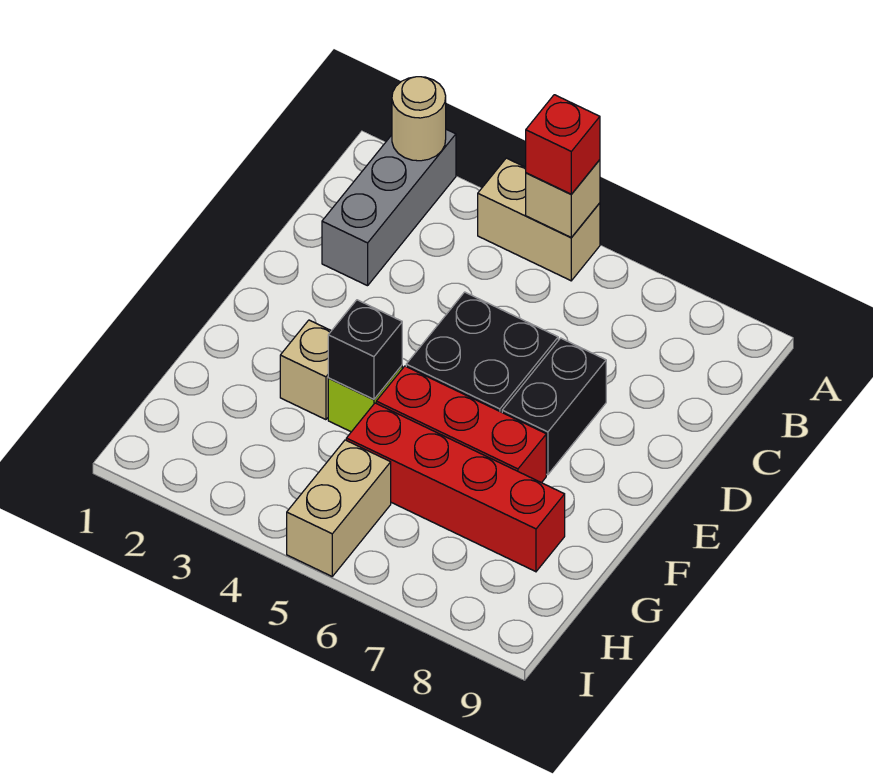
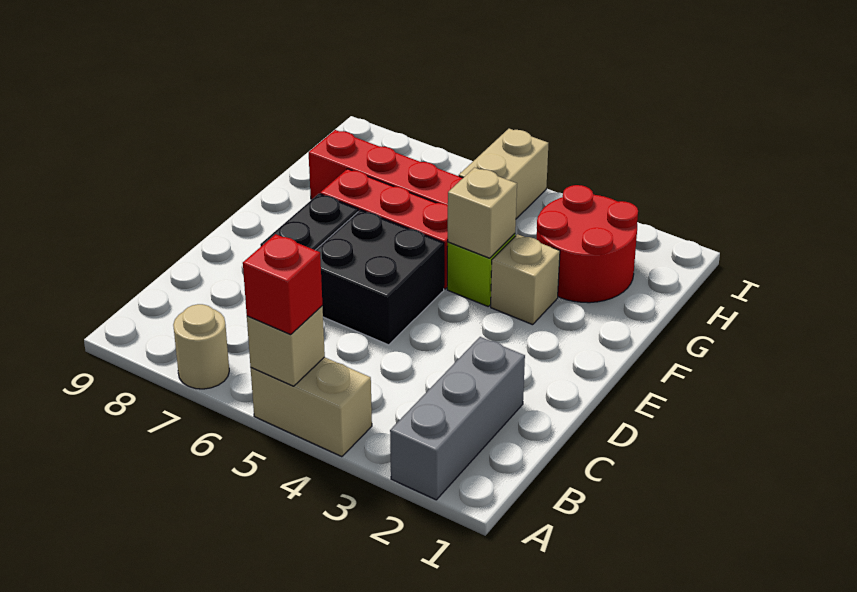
tan round brick A2 level 2 -> tan round brick A7 level 1
black brick F4 level 2 -> tan brick F4 level 2
none -> red round brick G2:H3 level 1

